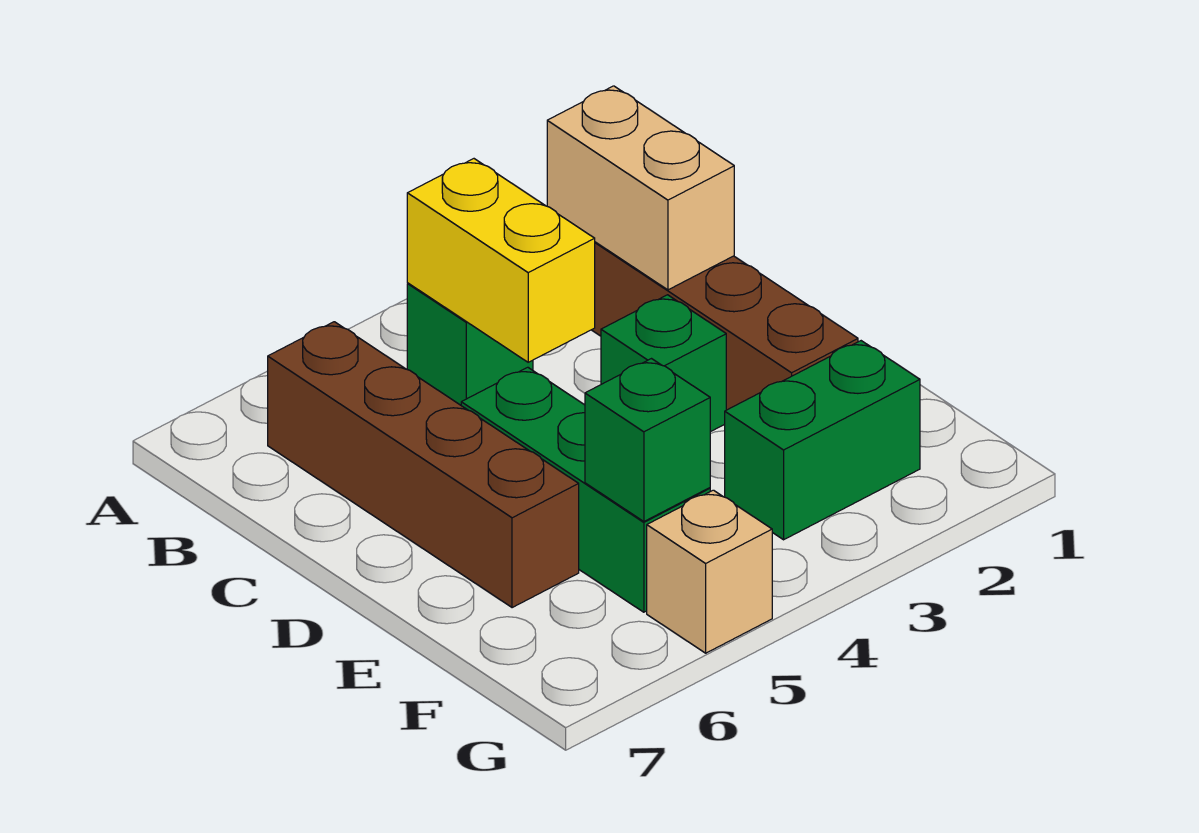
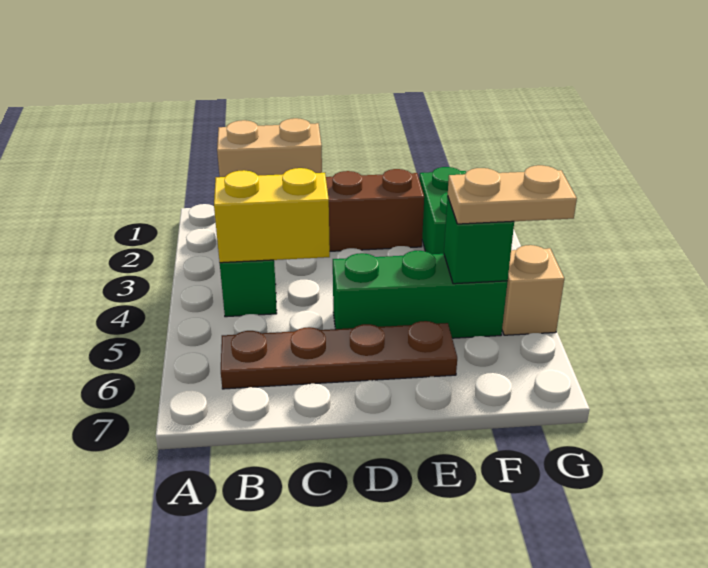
brown brick B6:E6 level 1 -> brown plate B6:E6 level 1
green brick D3 level 1 -> none
none -> tan plate F5:G5 level 3

